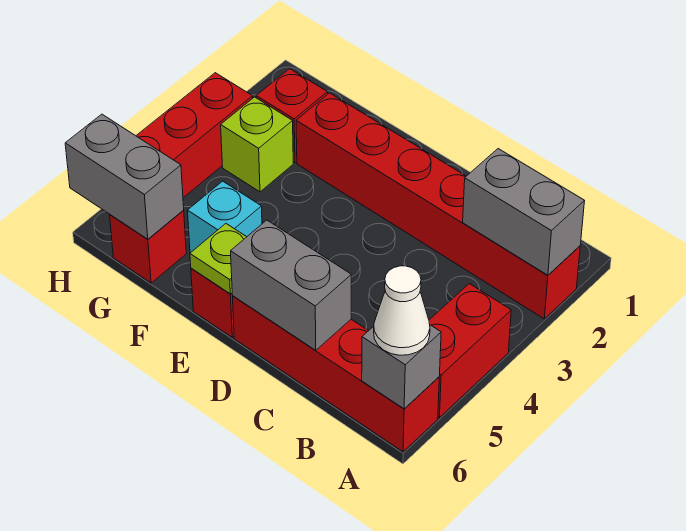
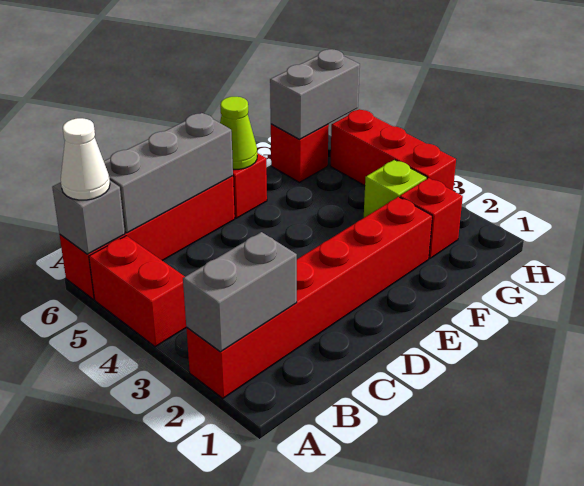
grey brick C6:D6 level 2 -> grey brick B6:D6 level 2
lime plate E6 level 2 -> lime cone E6 level 2
cyan brick F5 level 1 -> none

